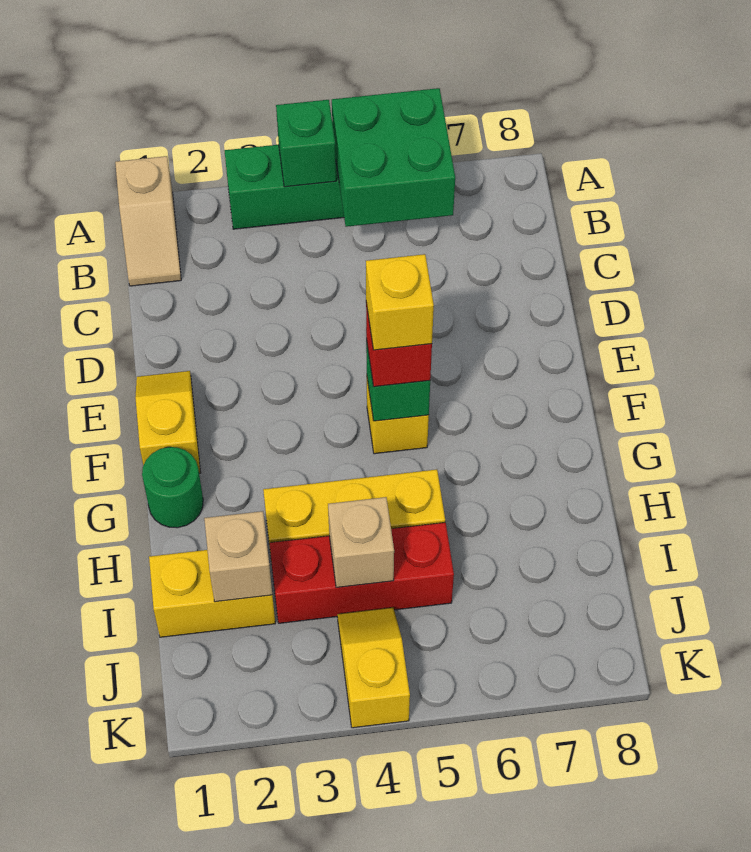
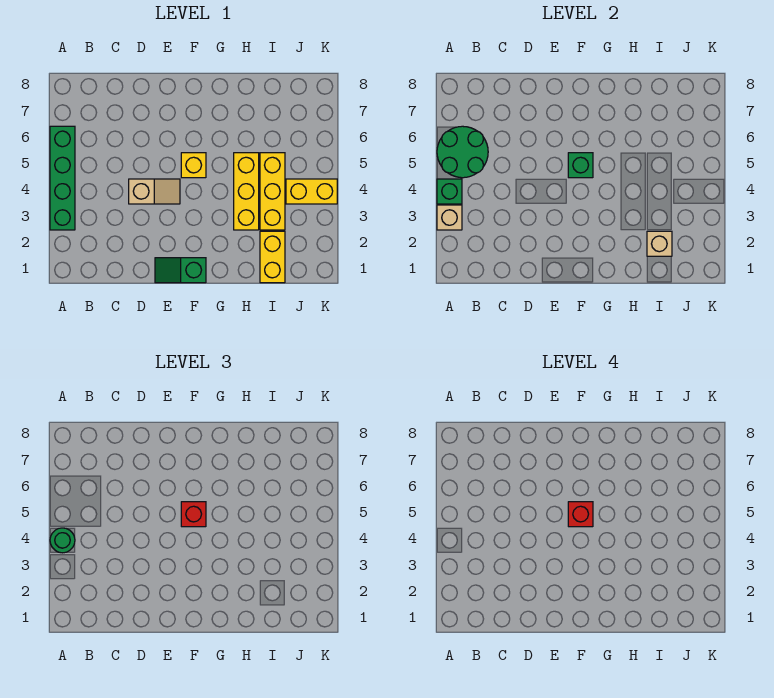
tan slope A1:B1 level 1 top A -> tan slope D4:E4 level 1 top D
green brick A5:B6 level 2 -> green round brick A5:B6 level 2
yellow slope E1:F1 level 1 top F -> green slope E1:F1 level 1 top F
yellow brick F5 level 4 -> red brick F5 level 4
green round brick G1 level 1 -> green round brick A4 level 3
red brick I3:I5 level 1 -> yellow brick I3:I5 level 1
tan brick I4 level 2 -> tan brick A3 level 2
yellow slope J4:K4 level 1 top K -> yellow brick J4:K4 level 1

